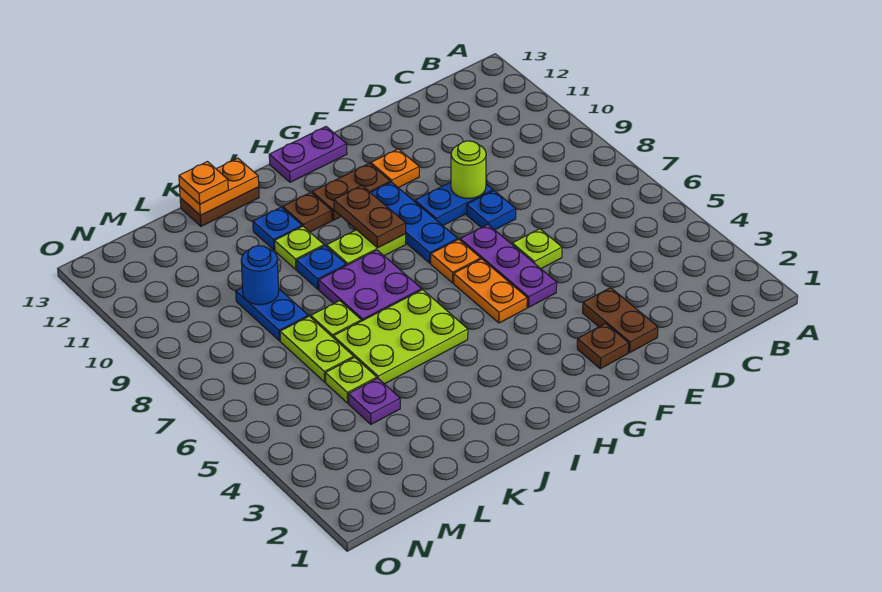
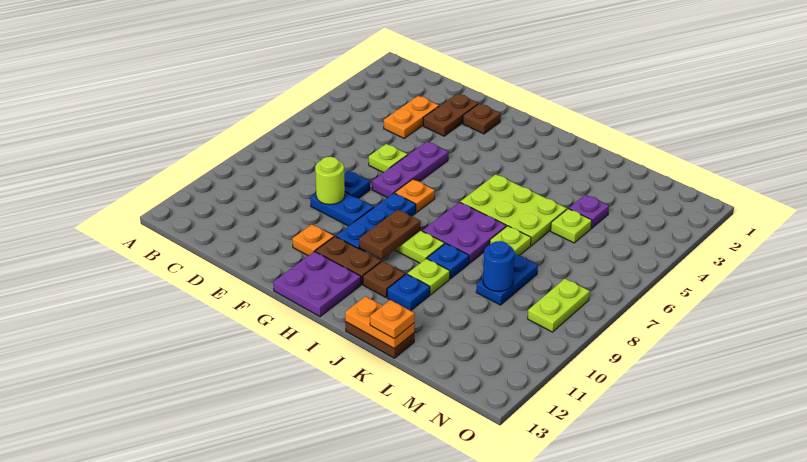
orange plate G5:G6 level 1 -> orange plate D3:D4 level 1
purple plate G13:H13 level 1 -> purple plate G12:H13 level 1
lime plate L6:L7 level 1 -> lime plate N8:N9 level 1

